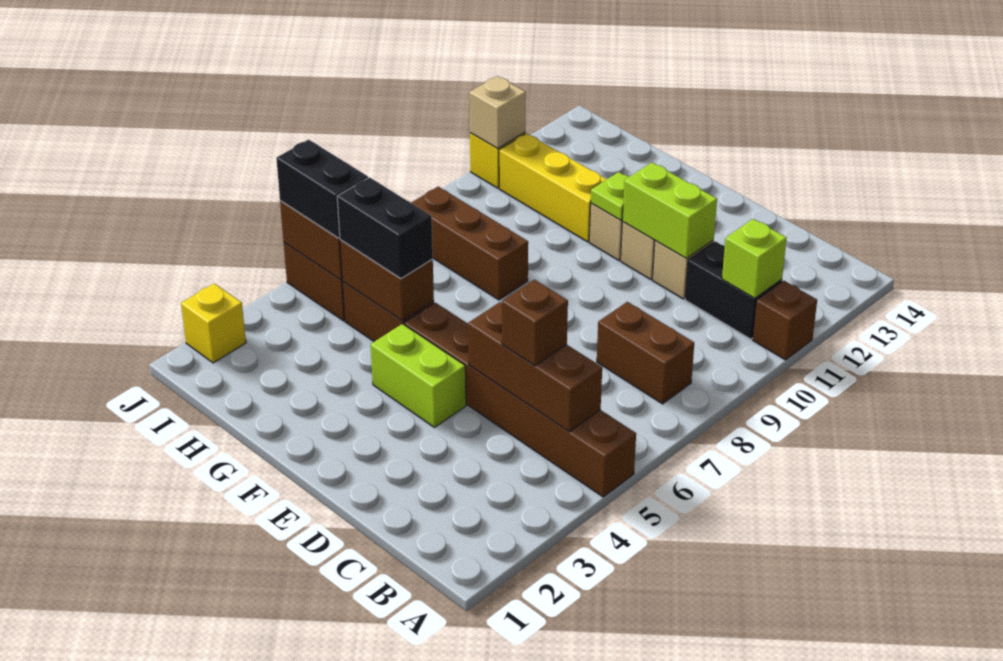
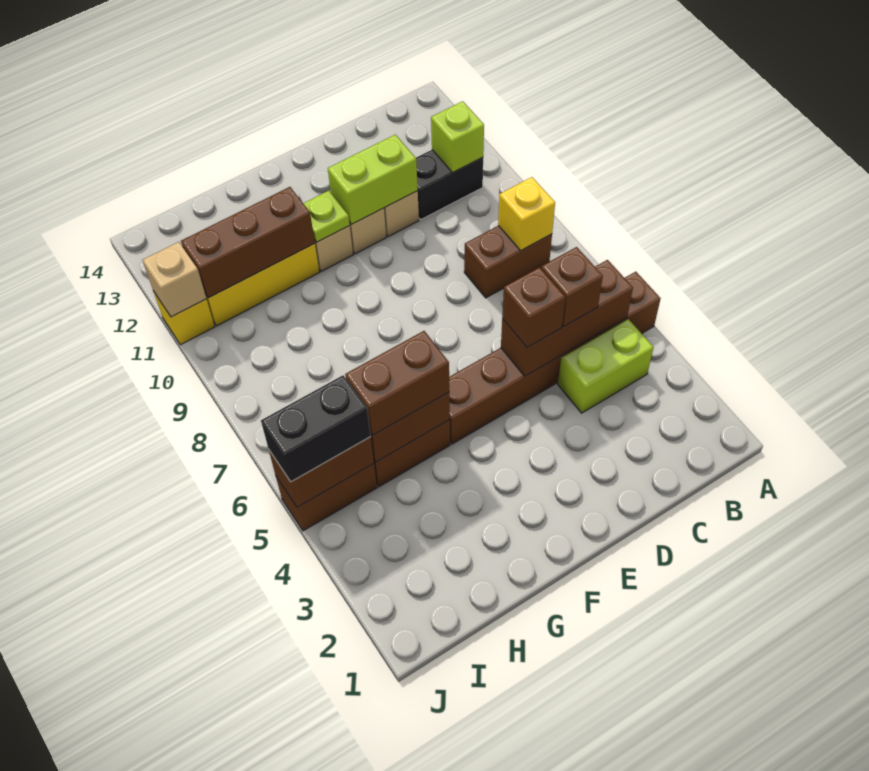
brown brick A11 level 1 -> brown brick D5 level 3
lime brick E4:F4 level 1 -> lime brick B4:C4 level 1
black brick G5:H5 level 3 -> brown brick G5:H5 level 3
brown brick G8:I8 level 1 -> brown brick G11:I11 level 2
yellow brick J2 level 1 -> yellow brick B8 level 2

